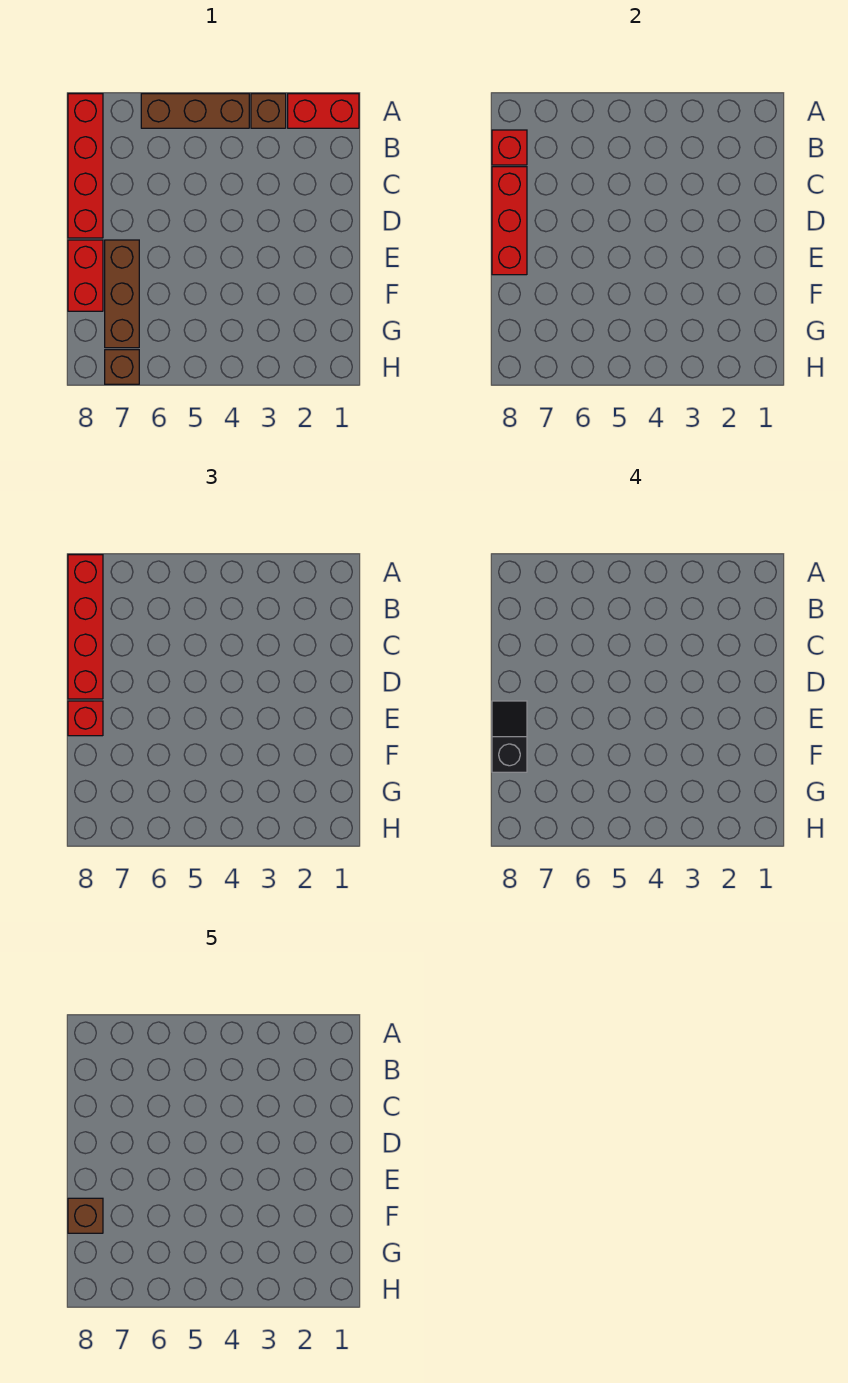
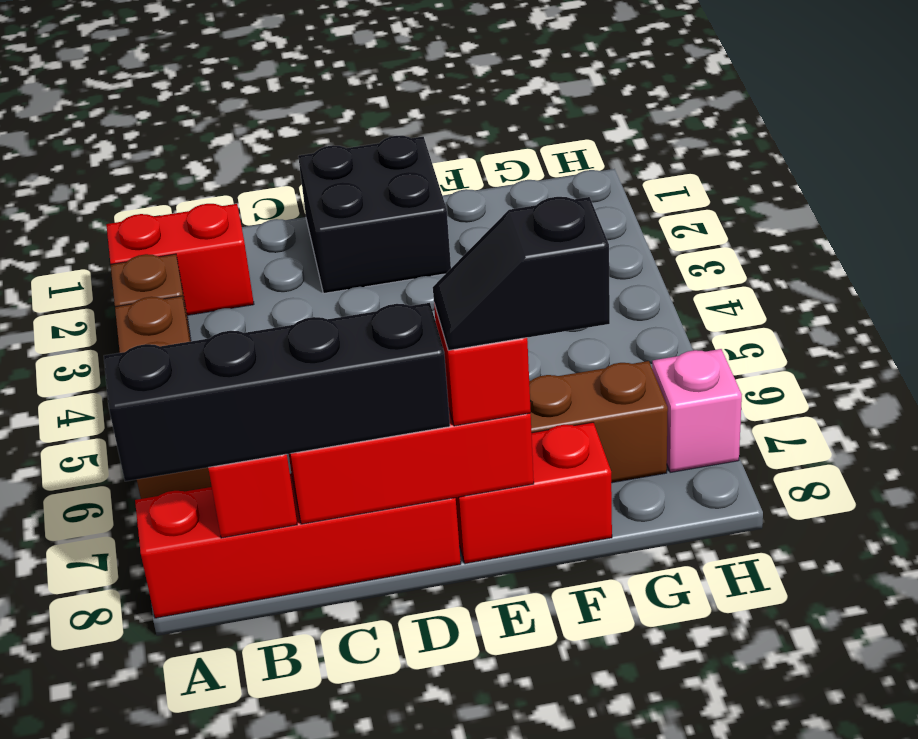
red brick A1:A2 level 1 -> red brick A2:B2 level 1
red brick A8:D8 level 3 -> black brick A8:D8 level 3
none -> black brick D1:E2 level 1
brown brick F8 level 5 -> none
brown brick H7 level 1 -> pink brick H7 level 1

